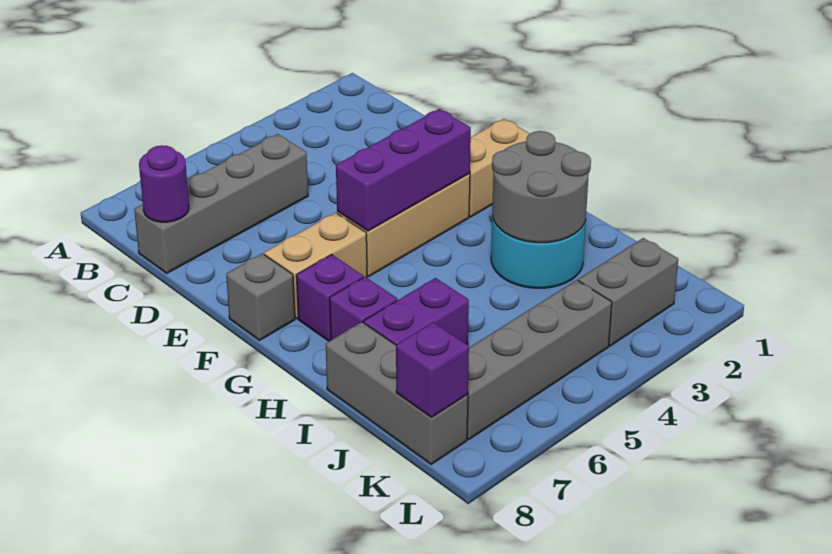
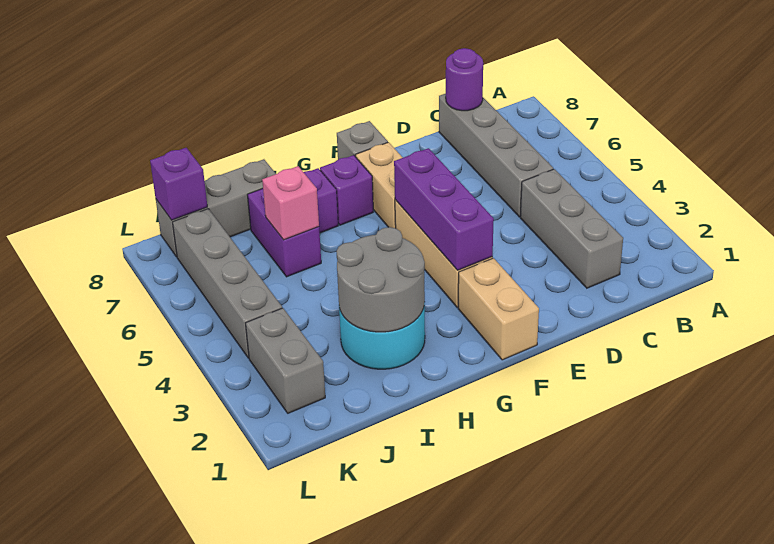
none -> grey brick C2:C4 level 1
none -> pink brick I6 level 2

